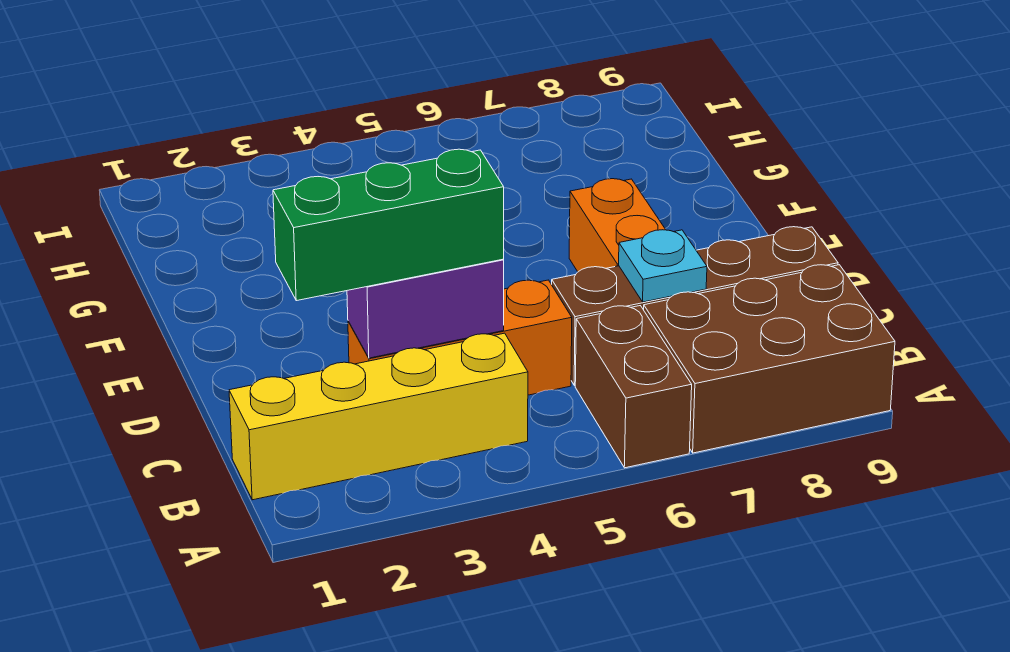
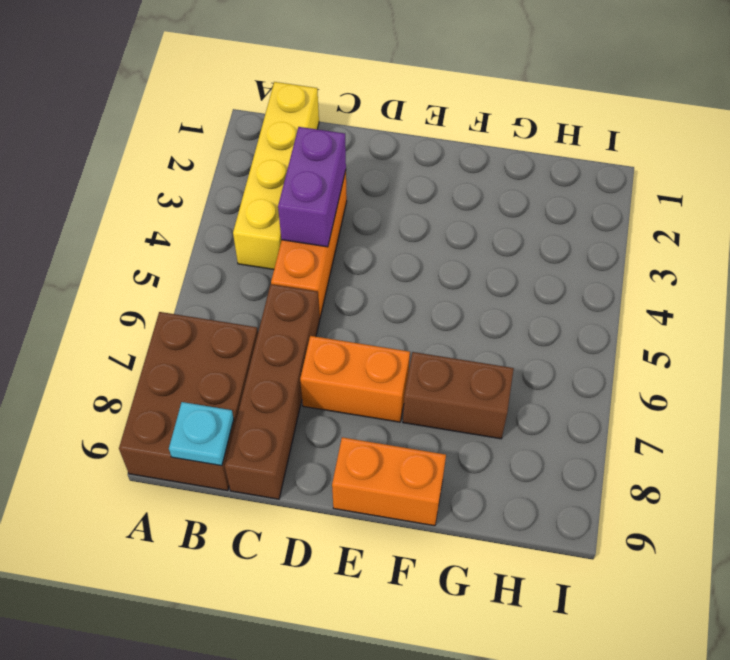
brown brick A6:B6 level 1 -> brown brick F7:G7 level 1
green brick C2:C4 level 3 -> none
cyan plate C7 level 2 -> cyan plate B9 level 2
none -> orange brick E9:F9 level 1

